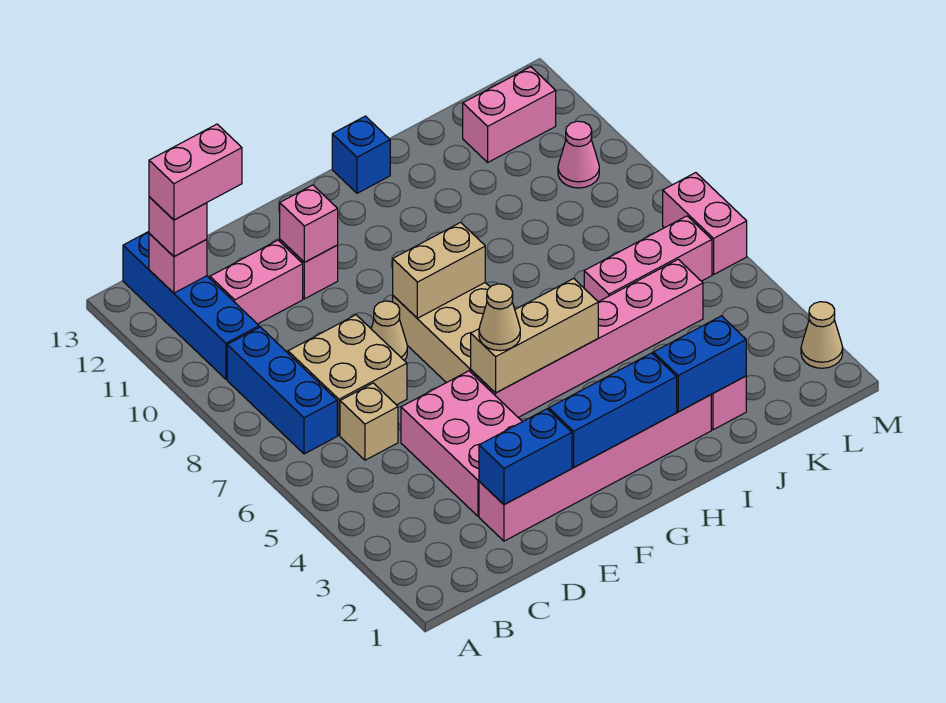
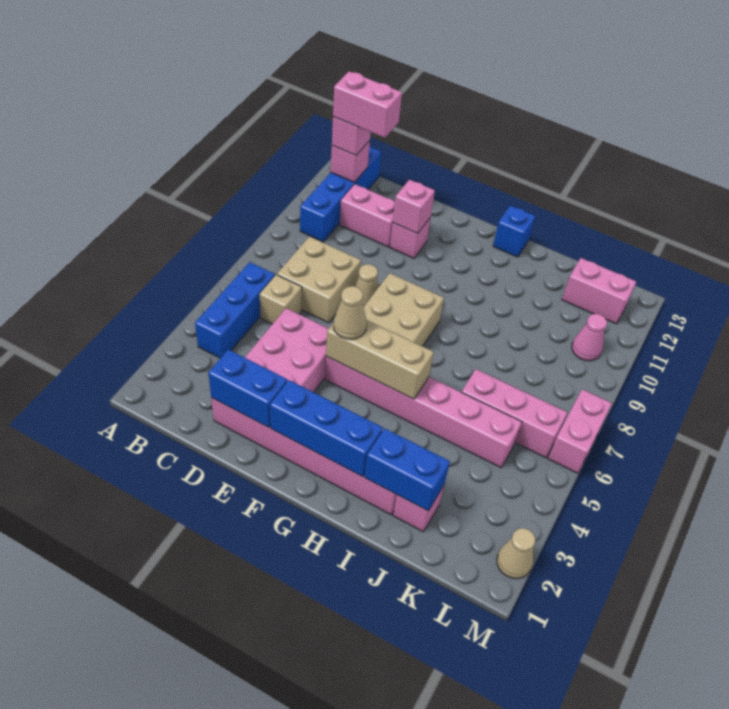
blue brick B7:B9 level 1 -> blue brick B4:B6 level 1
tan brick F8:G8 level 2 -> none

